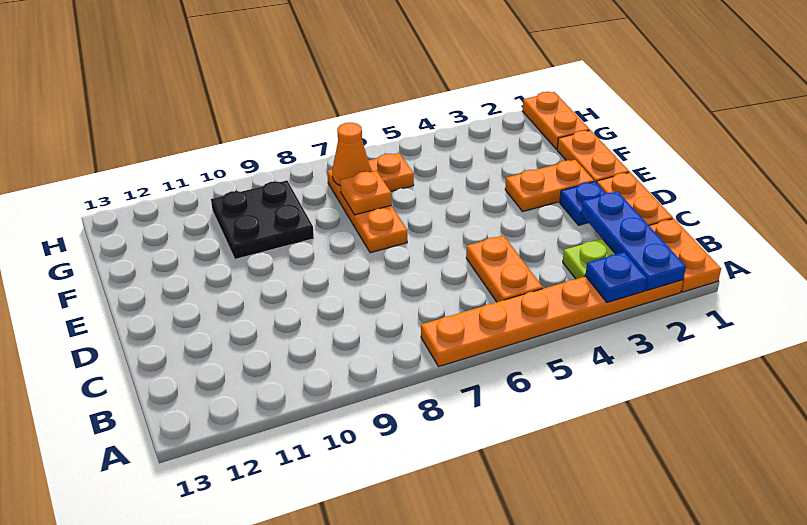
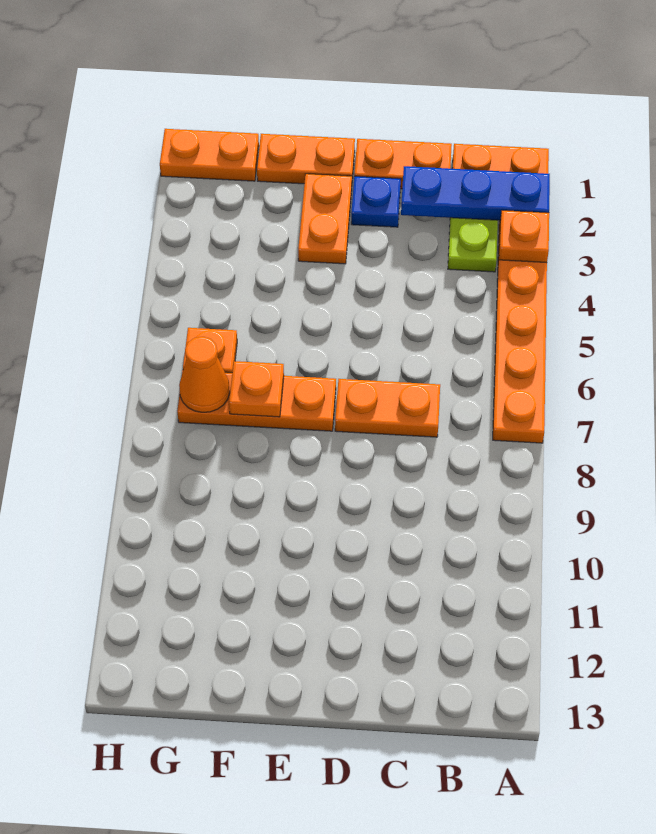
blue plate A3 level 2 -> orange plate A3 level 2
orange plate B5:C5 level 1 -> orange plate C7:D7 level 1
black plate F9:G10 level 1 -> none

